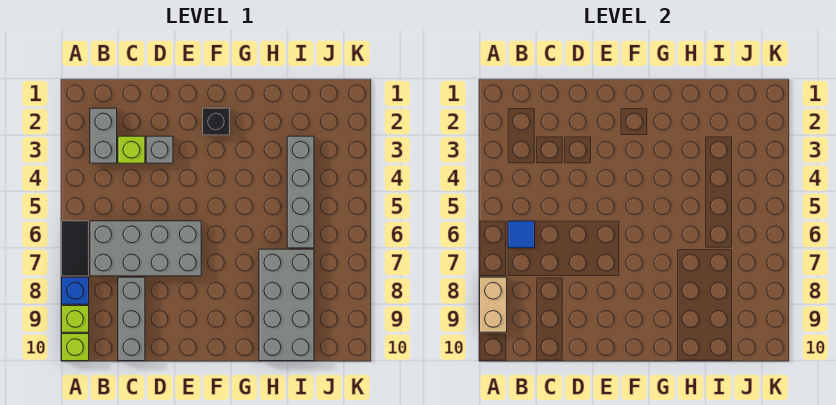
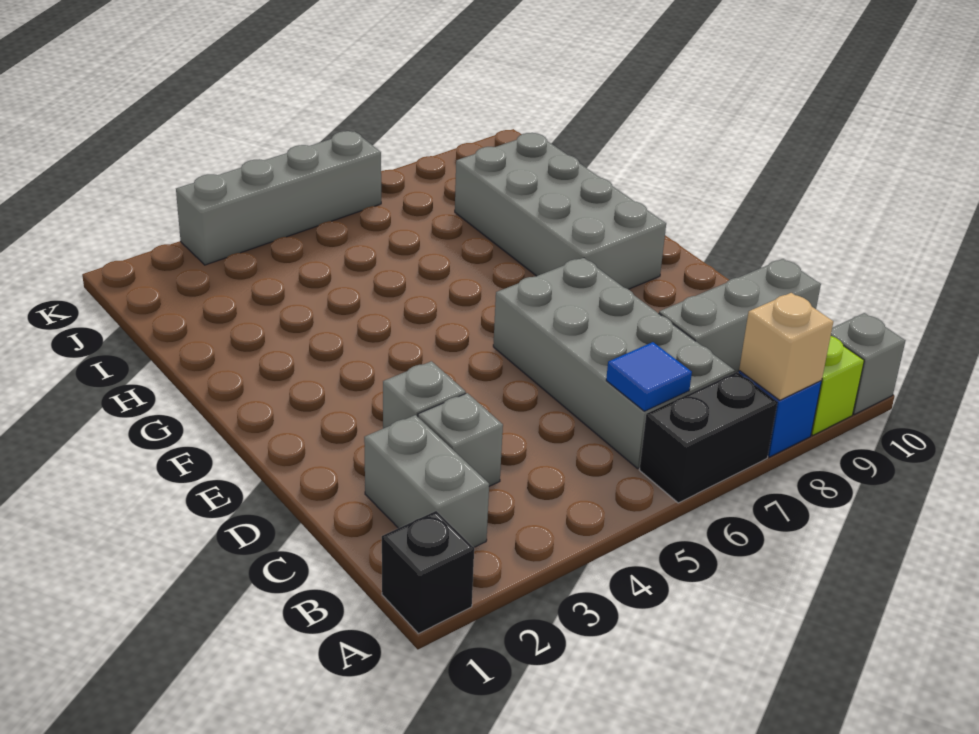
black tile A6:A7 level 1 -> black brick A6:A7 level 1
tan brick A8:A9 level 2 -> tan brick A8 level 2
lime brick A10 level 1 -> grey brick A10 level 1
grey brick B2:B3 level 1 -> grey brick B2:C2 level 1
lime brick C3 level 1 -> grey brick C3 level 1
black brick F2 level 1 -> black brick A1 level 1
grey brick H7:I10 level 1 -> grey brick F8:I9 level 1
grey brick I3:I6 level 1 -> grey brick K3:K6 level 1

